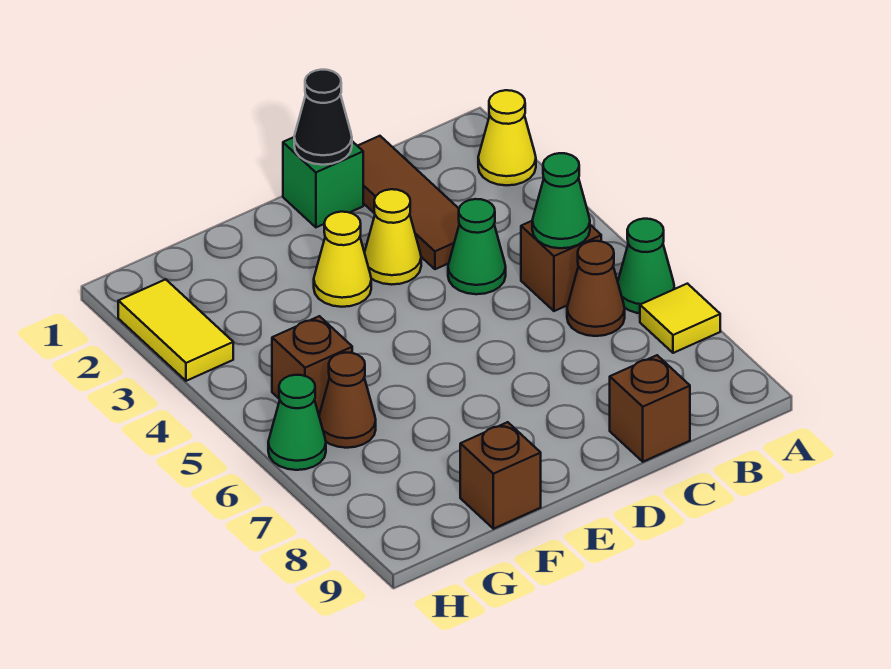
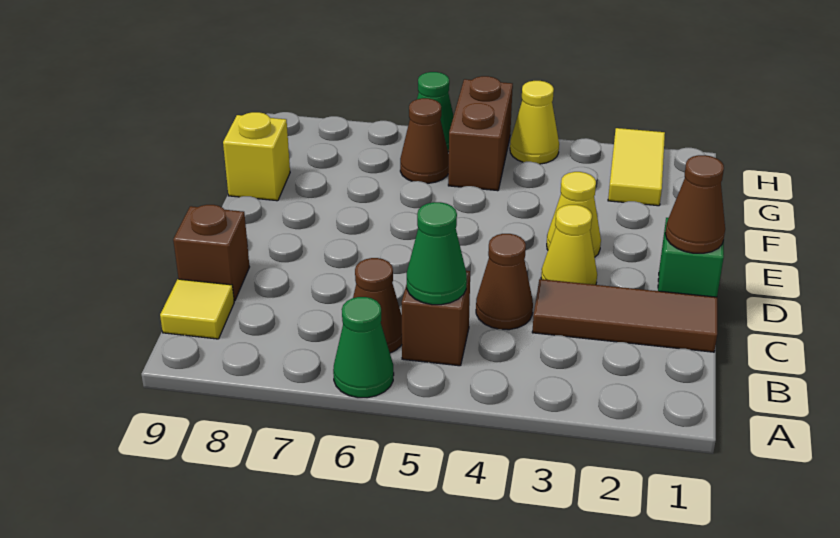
yellow cone A2 level 1 -> yellow cone H4 level 1
yellow tile A7 level 1 -> yellow tile B9 level 1
green cone C4 level 1 -> brown cone C4 level 1
black cone D1 level 2 -> brown cone D1 level 2
brown brick F9 level 1 -> yellow brick F9 level 1
brown brick G5 level 1 -> brown brick G5:H5 level 1
yellow tile H2:H3 level 1 -> yellow tile G2:H2 level 1

